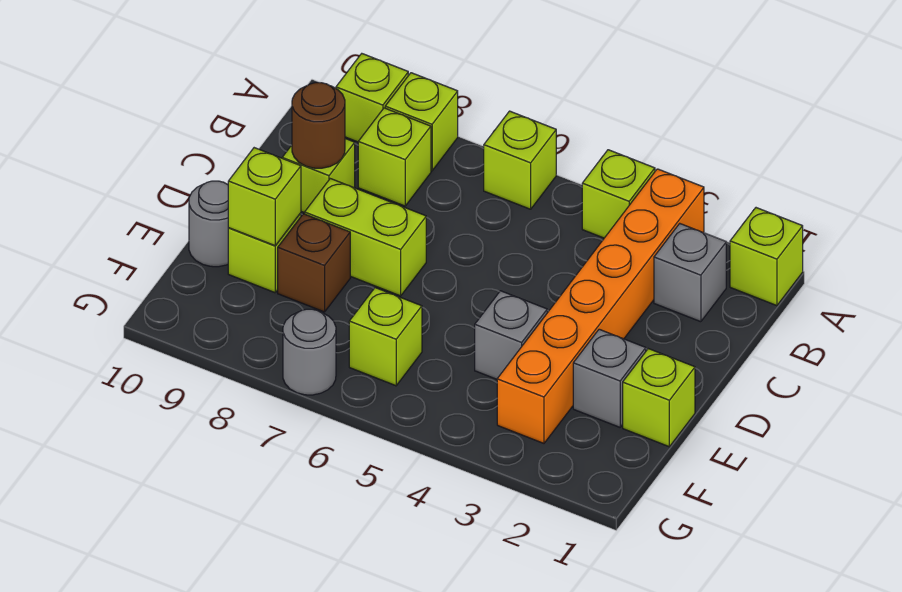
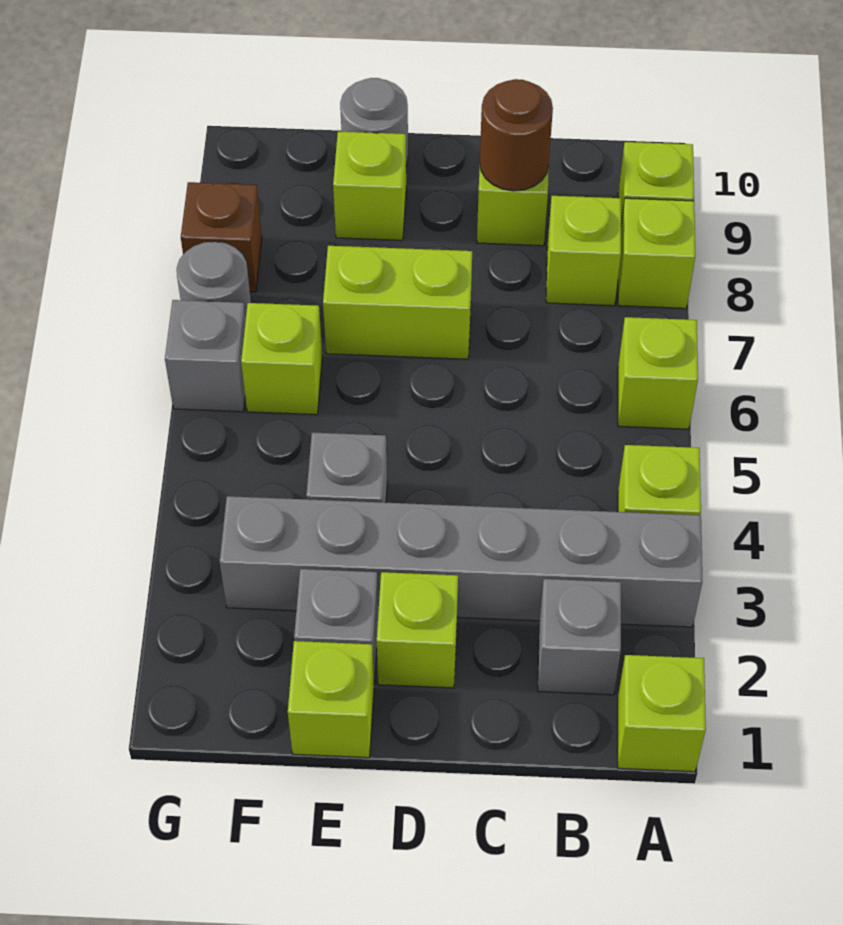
orange brick A3:F3 level 1 -> grey brick A3:F3 level 1
lime brick D7:D8 level 1 -> lime brick D7:E7 level 1
brown brick E8 level 1 -> brown brick G8 level 1
lime brick E9 level 2 -> lime brick D2 level 1
none -> grey brick G6 level 1

